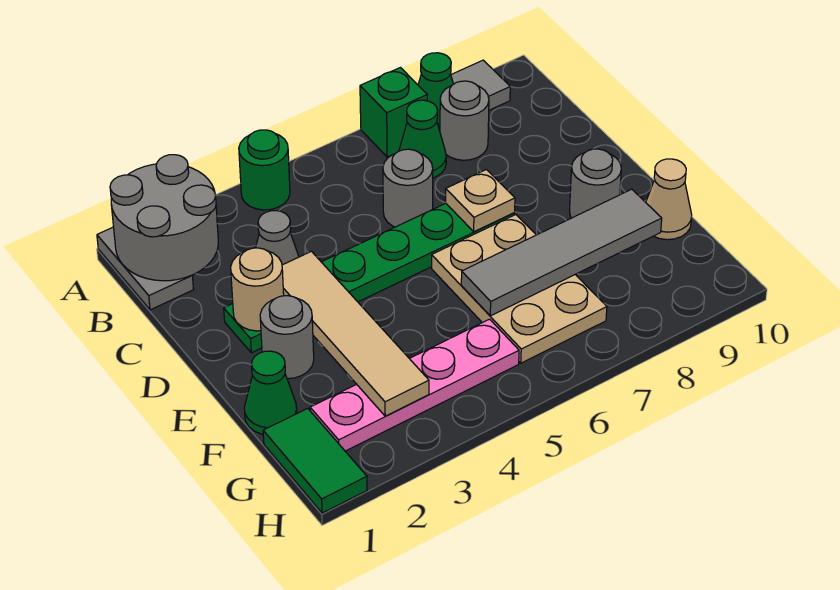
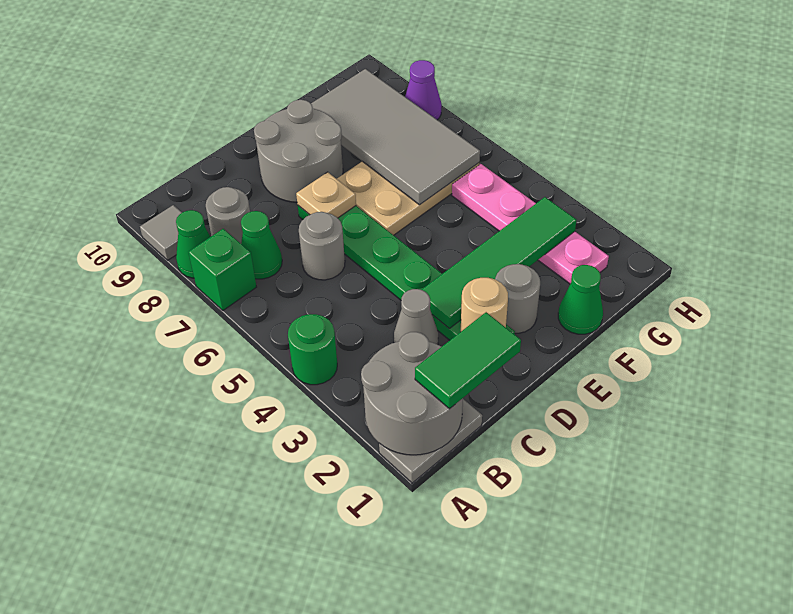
tan tile D3:G3 level 2 -> green tile D3:G3 level 2
grey round brick E9 level 1 -> grey round brick D8:E9 level 1
grey tile F6:F9 level 2 -> grey tile F6:G9 level 2
tan cone F10 level 1 -> none
green tile G1:H1 level 1 -> green tile B1:C1 level 3
none -> purple cone H8 level 1

